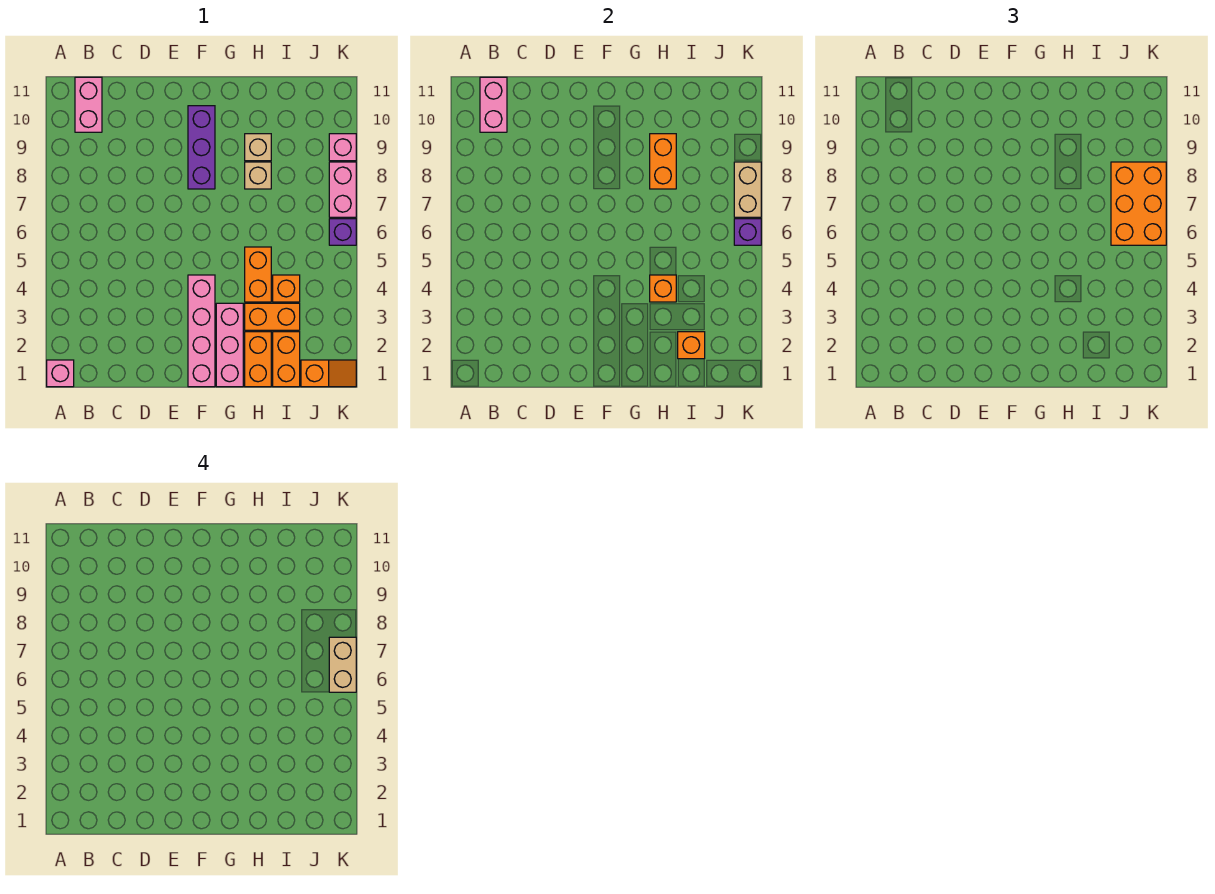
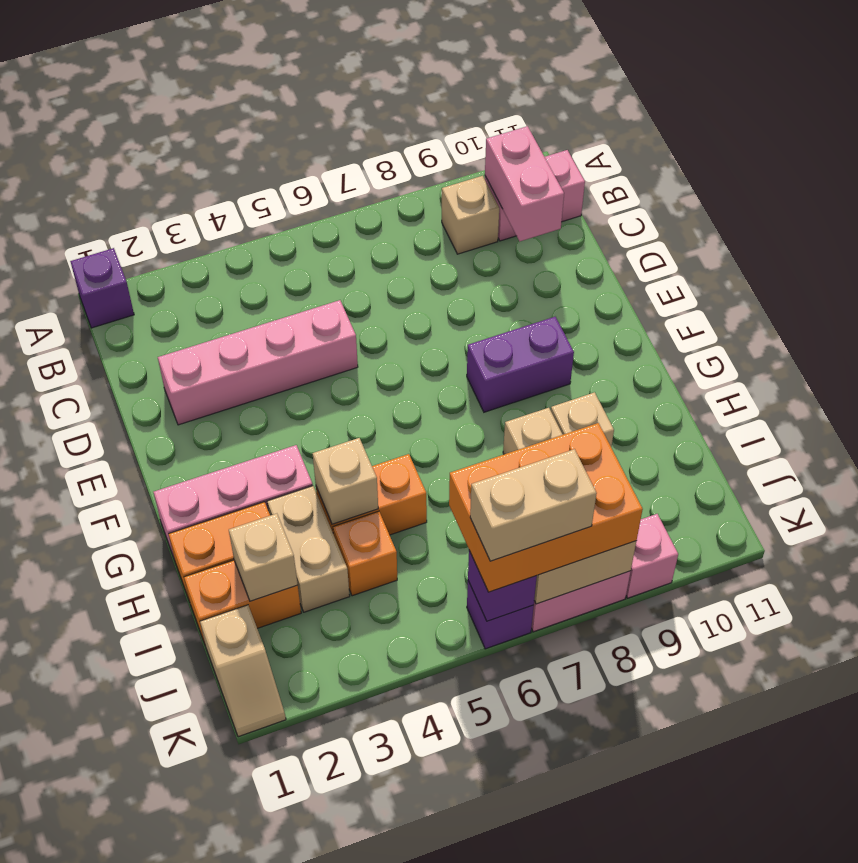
pink brick A1 level 1 -> purple brick A1 level 1
none -> tan brick B9 level 1
pink brick B10:B11 level 2 -> pink brick B10:C10 level 2
pink brick F1:F4 level 1 -> pink brick D2:D5 level 1
purple brick F8:F10 level 1 -> purple brick F8:F9 level 1
orange brick H3:I3 level 1 -> tan brick H3:I3 level 1
orange brick H4 level 2 -> tan brick H4 level 2
orange brick H8:H9 level 2 -> none
orange brick I2 level 2 -> tan brick I2 level 2
orange slope J1:K1 level 1 top J -> tan slope J1:K1 level 1 top J

